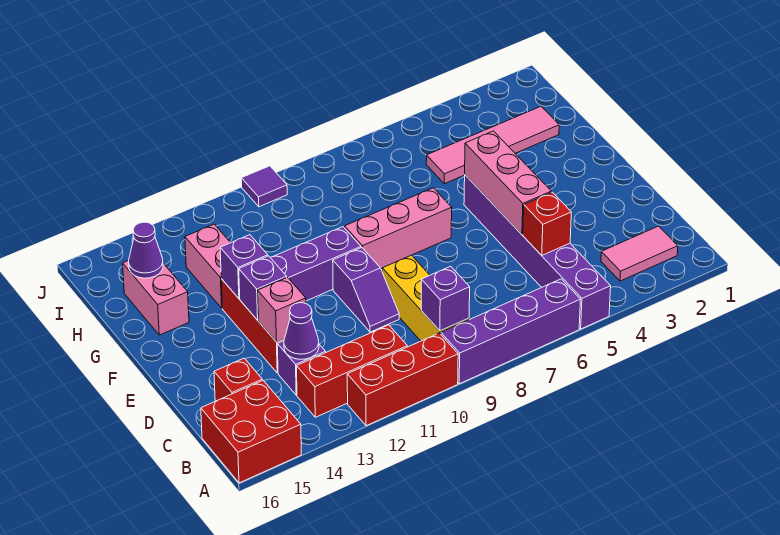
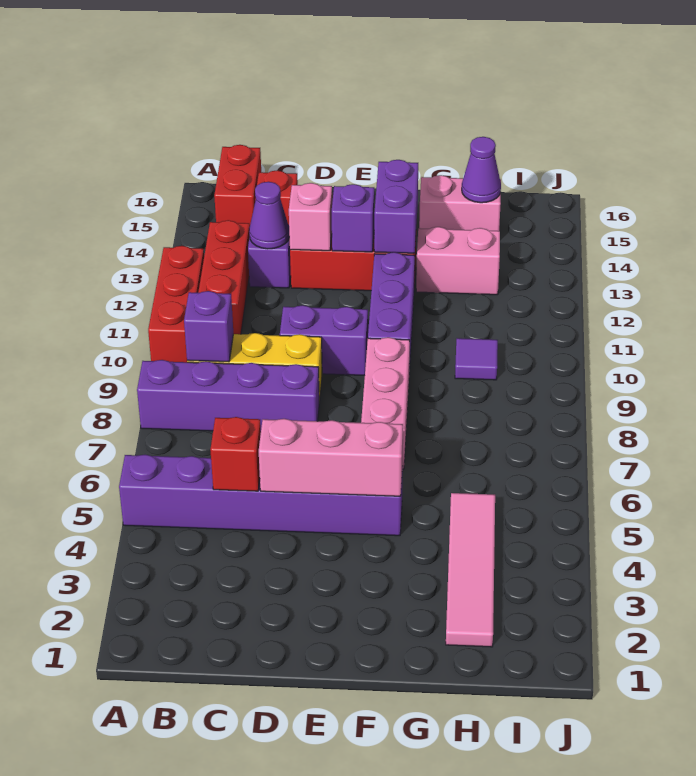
purple brick A6:A9 level 1 -> purple brick A8:D8 level 1
red brick A15:B16 level 1 -> red brick B15:B16 level 1
pink tile B2:B3 level 1 -> none
purple slope D10:E10 level 1 top E -> purple brick D10:E10 level 1
purple brick F13 level 2 -> purple brick F13:F14 level 2
purple tile J10 level 1 -> purple tile H10 level 1

